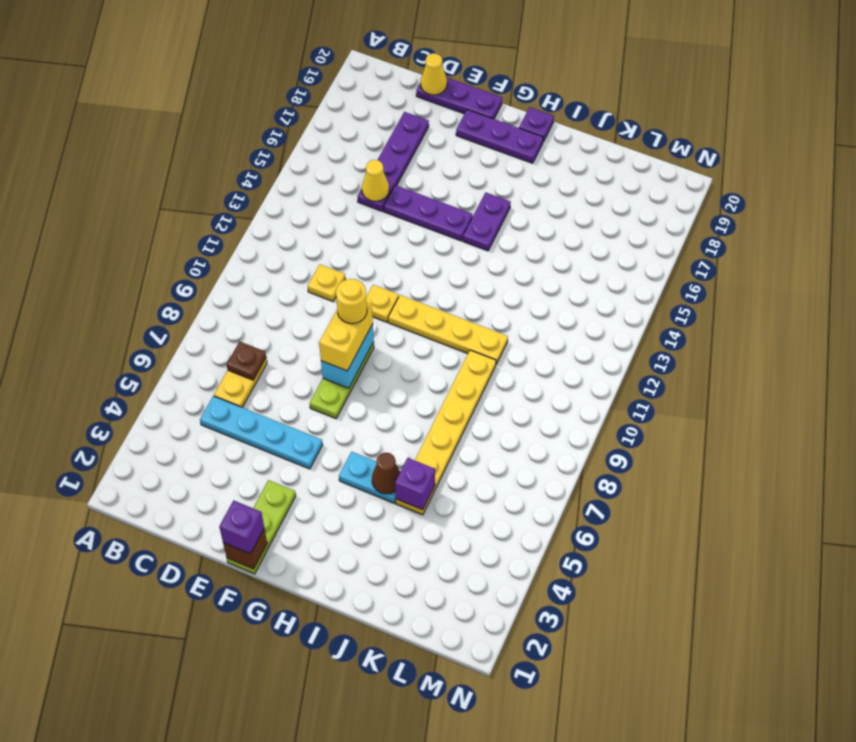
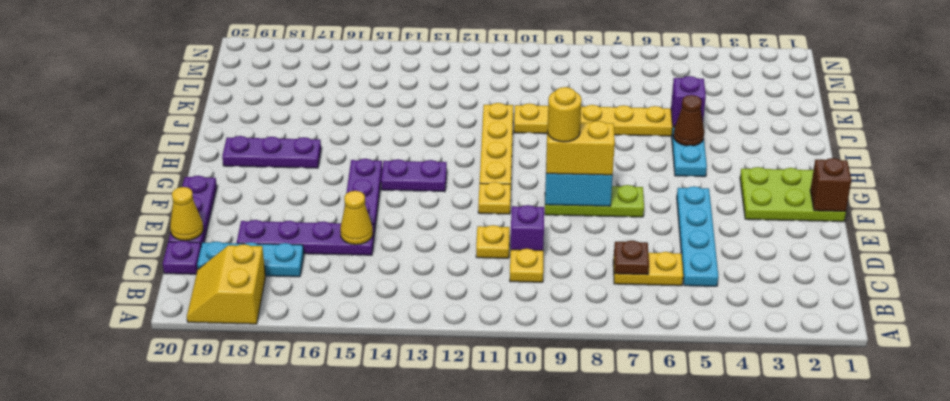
none -> yellow slope A18:B19 level 1 top 18
none -> yellow plate C10 level 1
none -> cyan plate C17:C19 level 1
lime plate F1:F3 level 1 -> lime plate F1:G3 level 1
purple brick F1 level 3 -> purple brick D10 level 1
purple plate F19:H19 level 1 -> purple plate H17:H19 level 1
purple plate H15:H16 level 1 -> purple plate G13:G14 level 1
purple plate H20 level 1 -> purple plate C20 level 1

